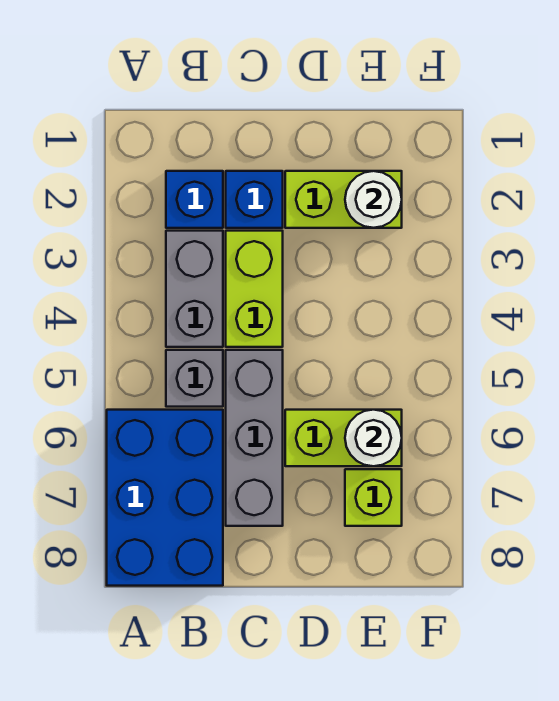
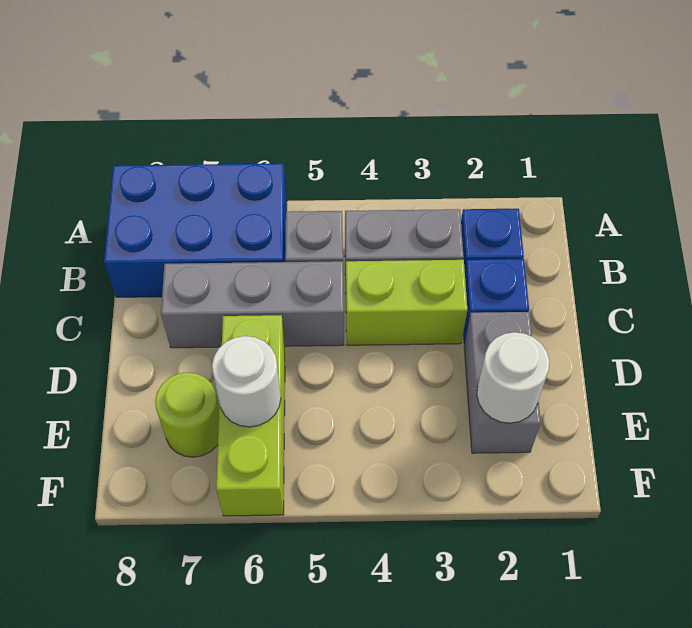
lime brick D2:E2 level 1 -> grey brick D2:E2 level 1
lime brick D6:E6 level 1 -> lime brick D6:F6 level 1
lime brick E7 level 1 -> lime round brick E7 level 1

